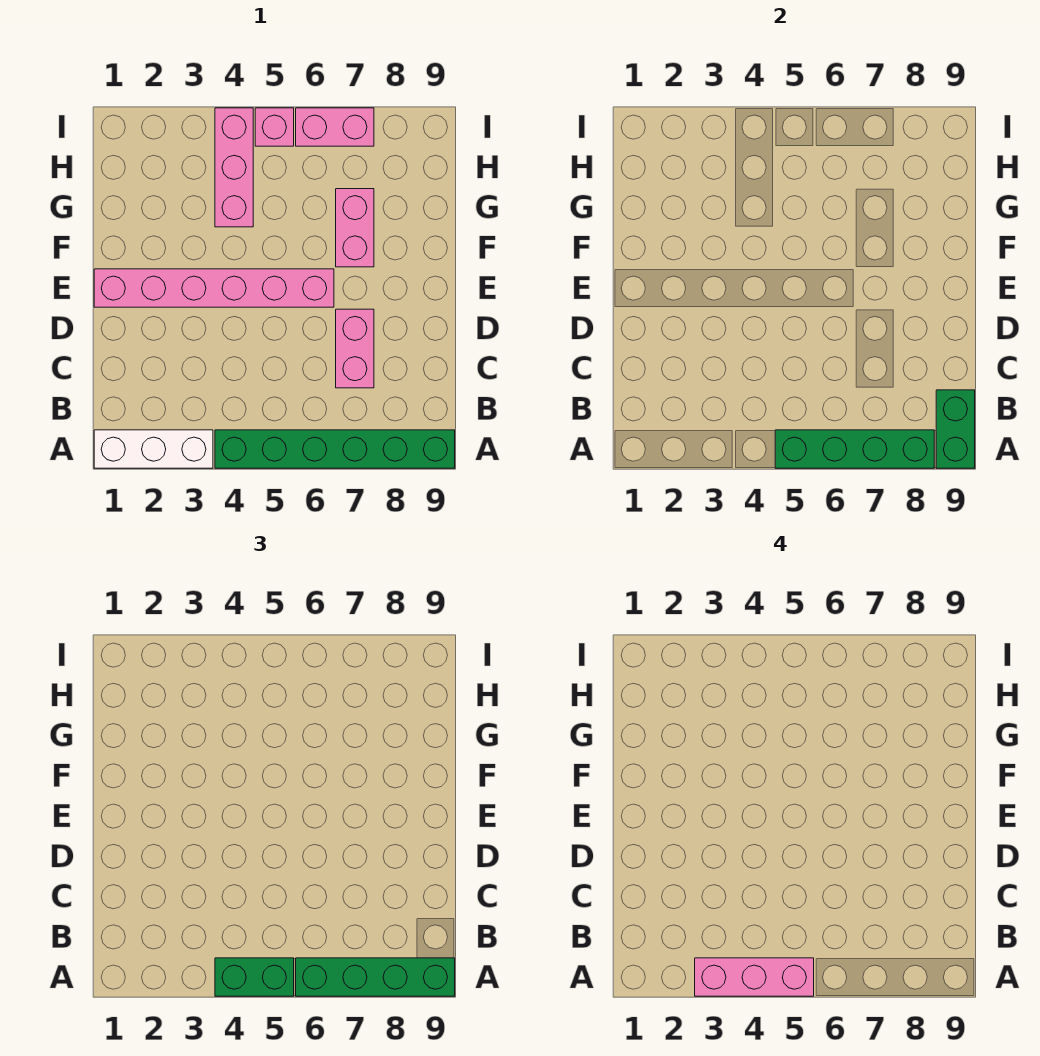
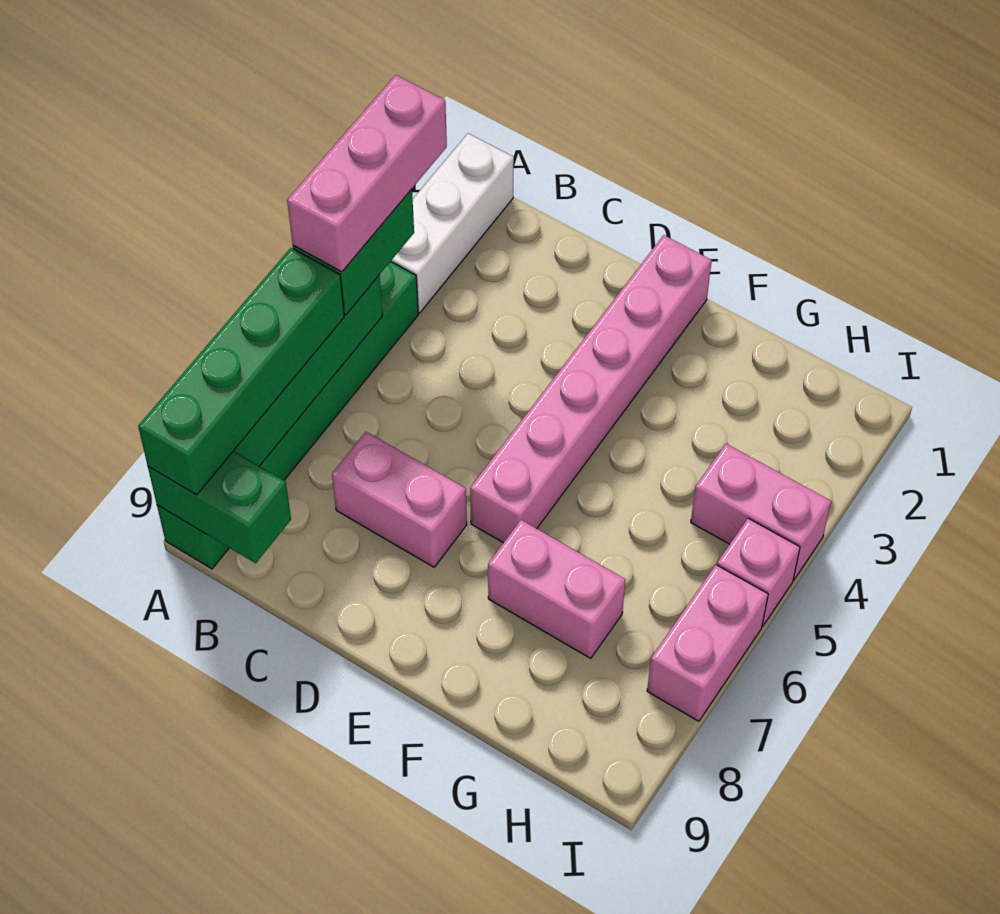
pink brick G4:I4 level 1 -> pink brick H4:I4 level 1

